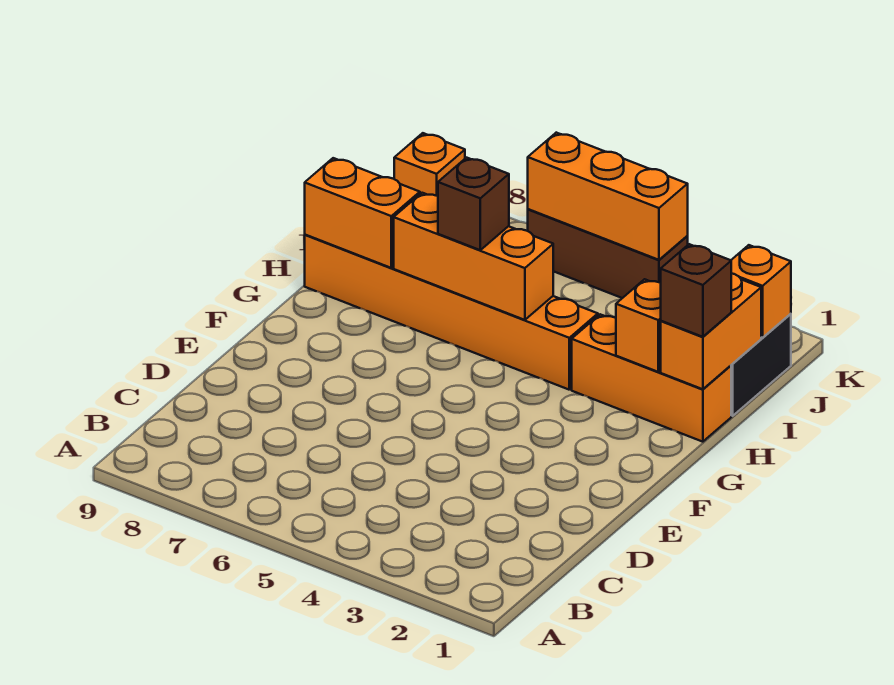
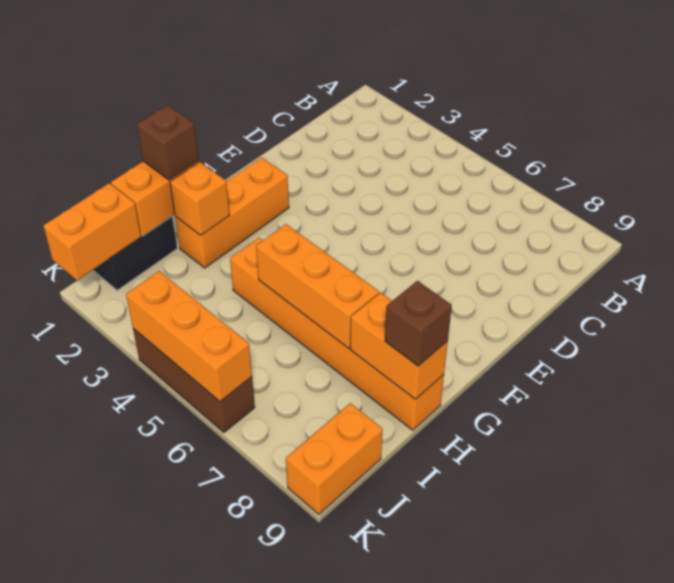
orange brick H1:H3 level 1 -> orange brick F2:H2 level 1
brown brick H6 level 3 -> brown brick H9 level 3
orange brick J1 level 2 -> orange brick J1:K1 level 2
orange brick K9 level 1 -> orange brick J9:K9 level 1

